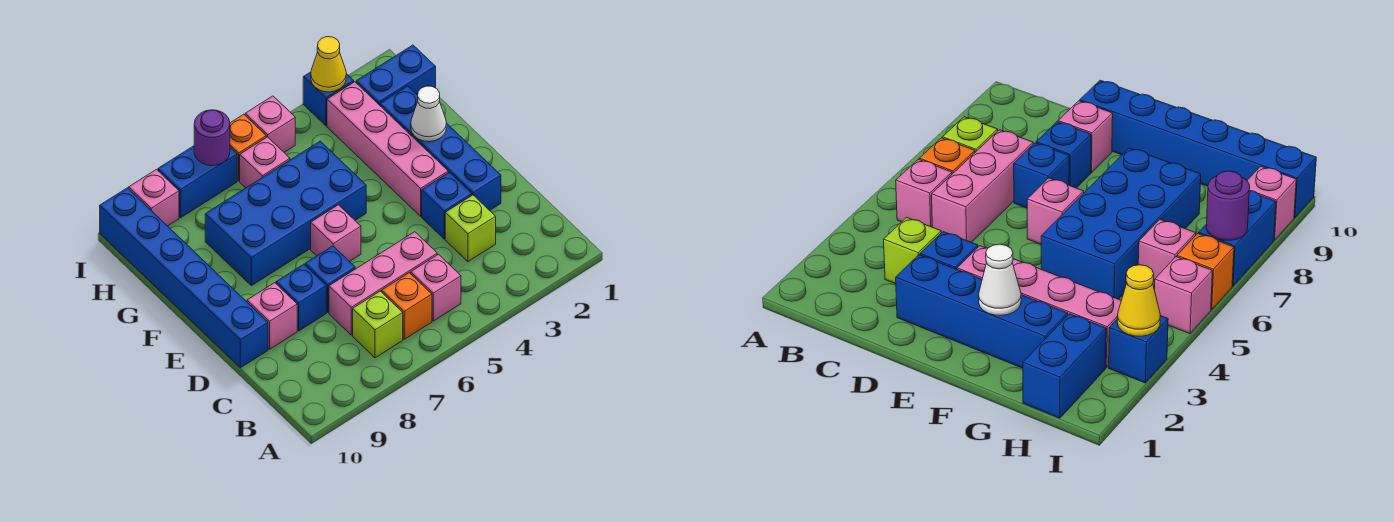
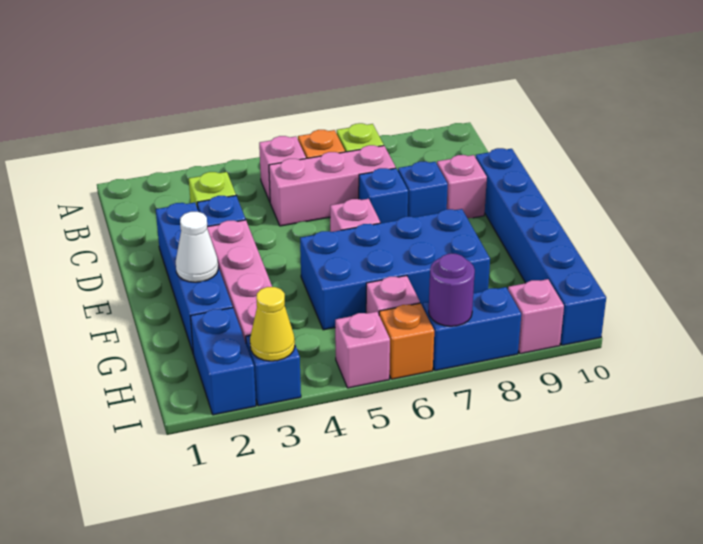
blue brick H1:H2 level 1 -> blue brick H2:I2 level 1

